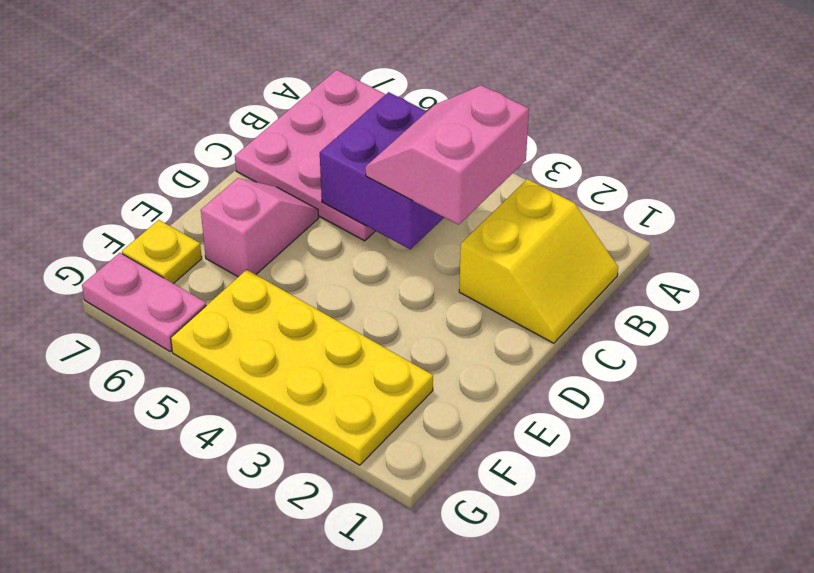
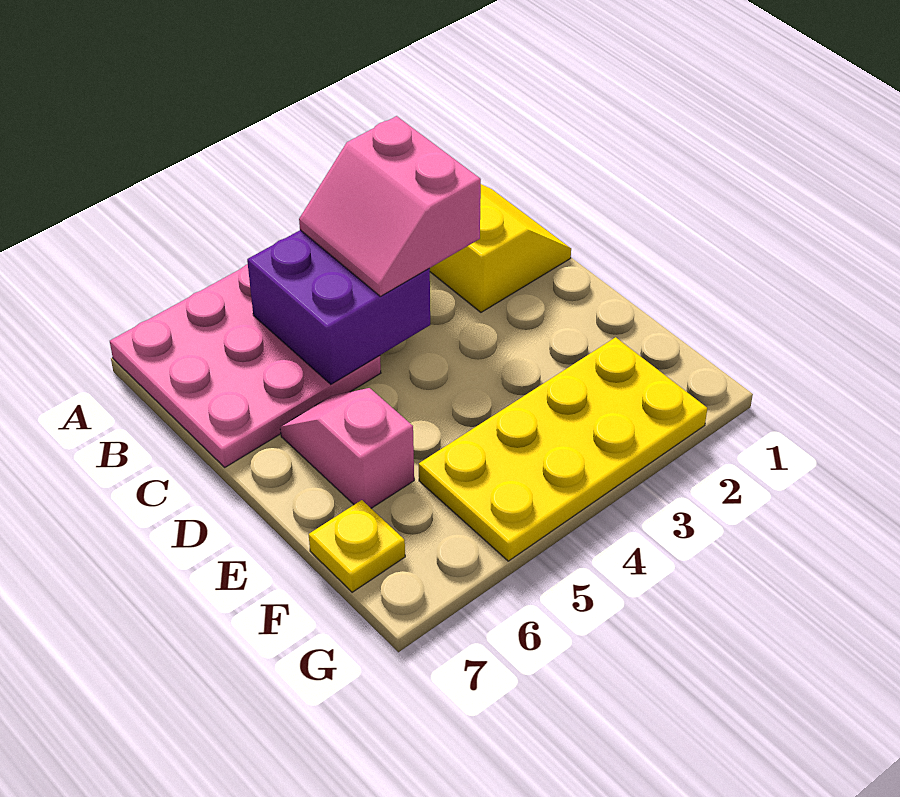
pink plate G6:G7 level 1 -> none

